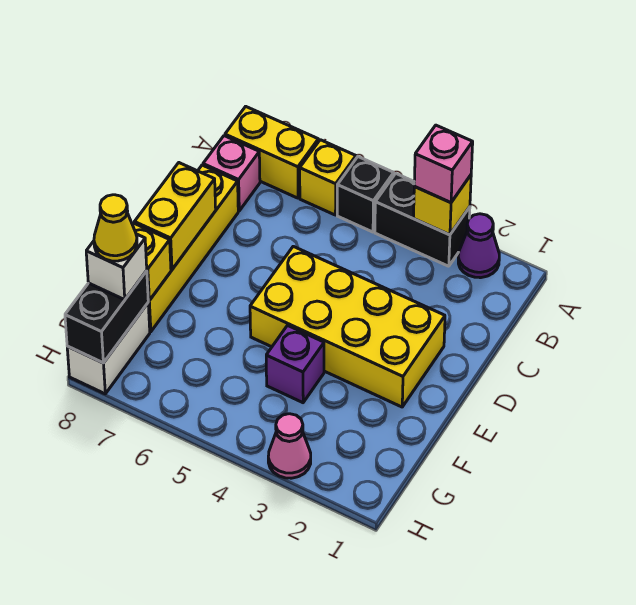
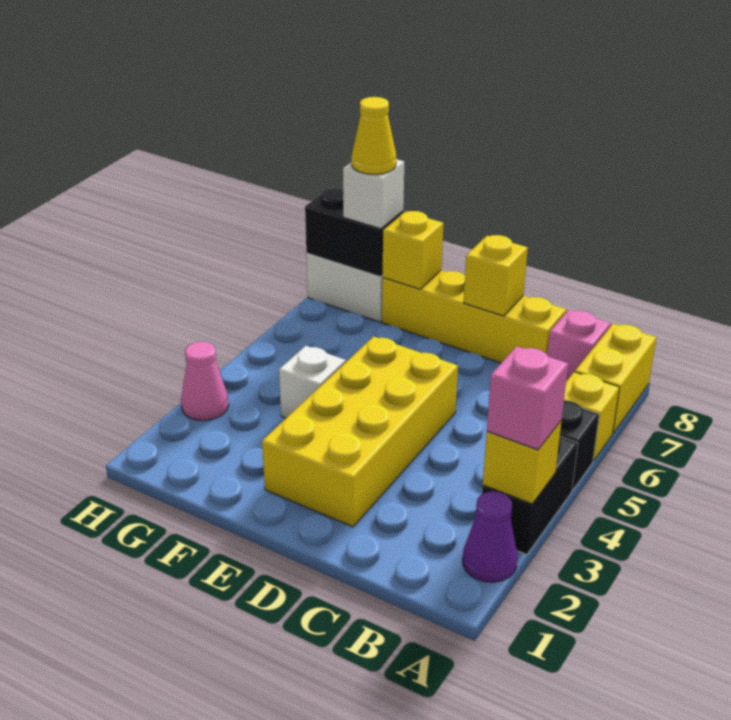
yellow brick D8:E8 level 2 -> yellow brick D8 level 2
purple brick F4 level 1 -> white brick F4 level 1

